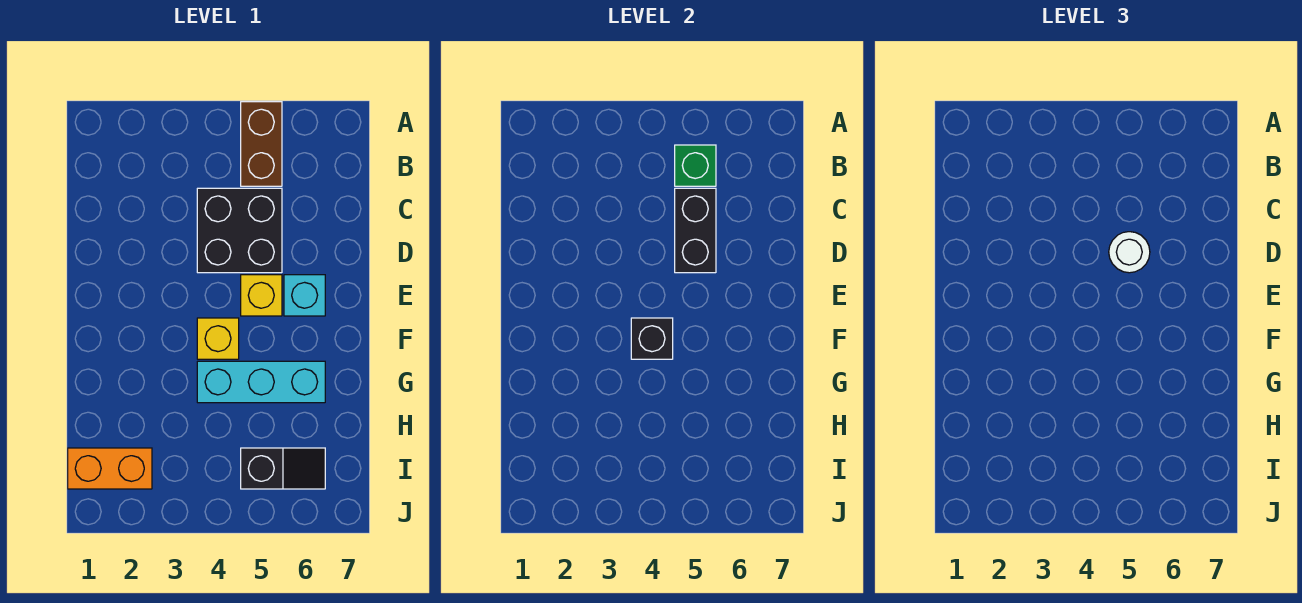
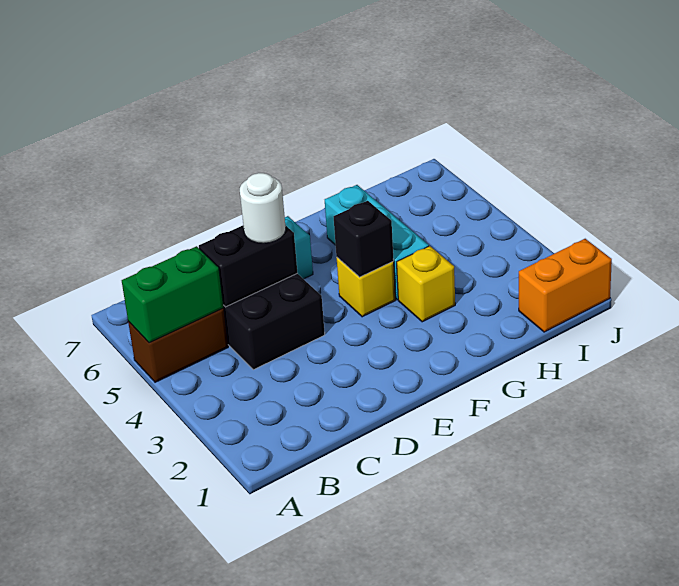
green brick B5 level 2 -> green brick A5:B5 level 2
yellow brick E5 level 1 -> yellow brick G3 level 1
orange brick I1:I2 level 1 -> orange brick I1:J1 level 1
black slope I5:I6 level 1 top 5 -> none

